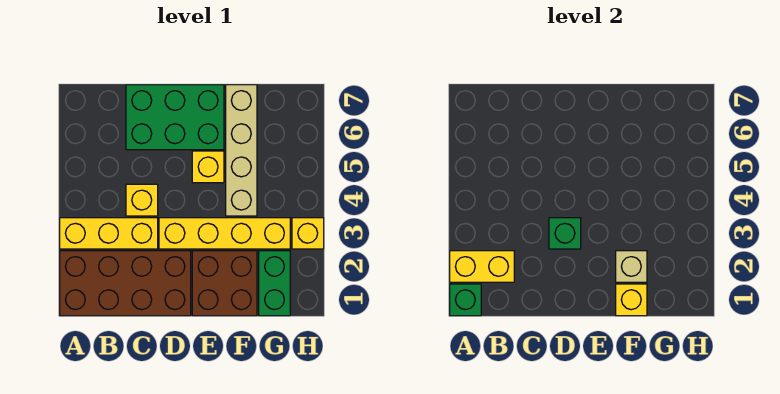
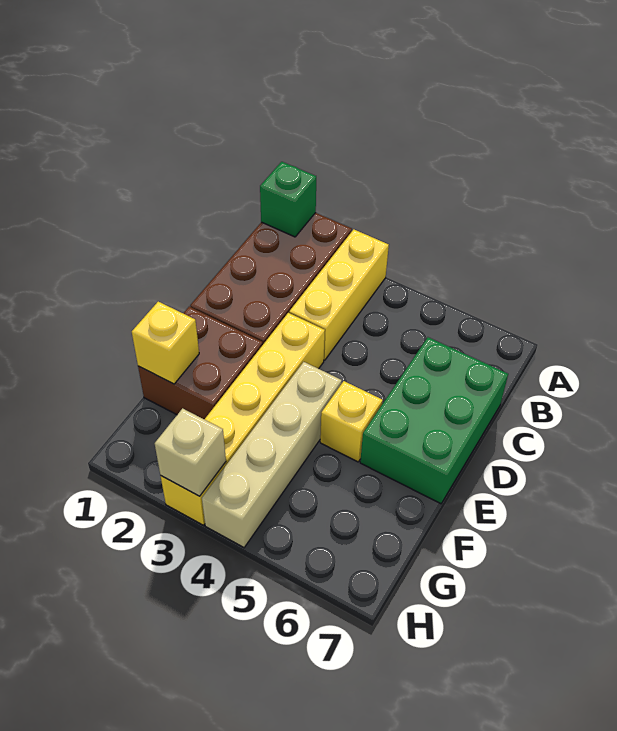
yellow brick A2:B2 level 2 -> none
yellow brick C4 level 1 -> none
green brick D3 level 2 -> none
tan brick F2 level 2 -> tan brick H3 level 2
tan brick F4:F7 level 1 -> tan brick E4:H4 level 1
green brick G1:G2 level 1 -> none

